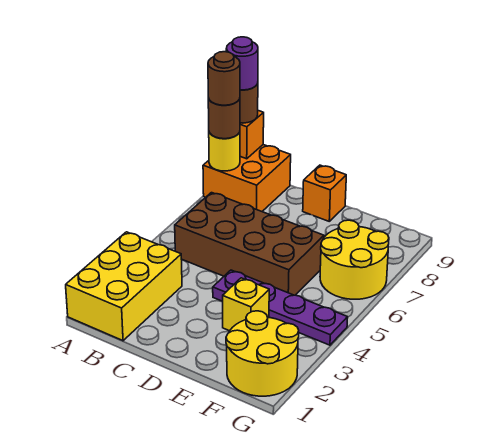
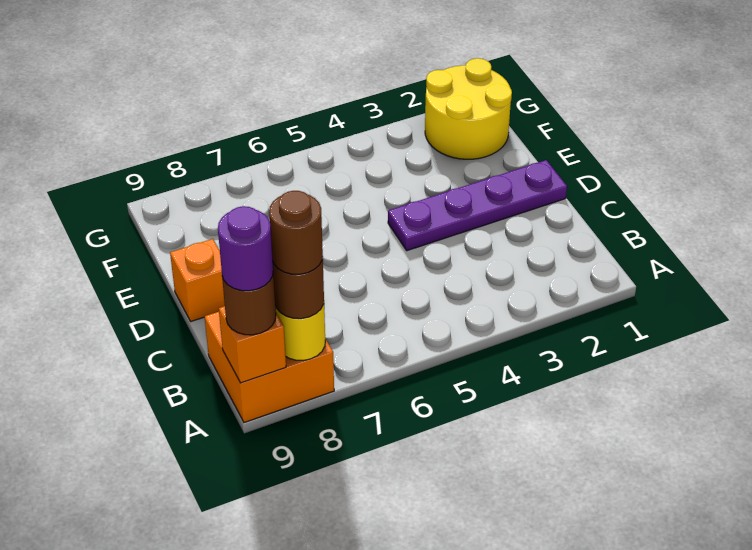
yellow brick A1:B3 level 1 -> none
brown brick B5:E6 level 1 -> none
purple plate D4:G4 level 1 -> purple plate D1:D4 level 1
yellow brick E3 level 1 -> none
yellow round brick F6:G7 level 1 -> none

